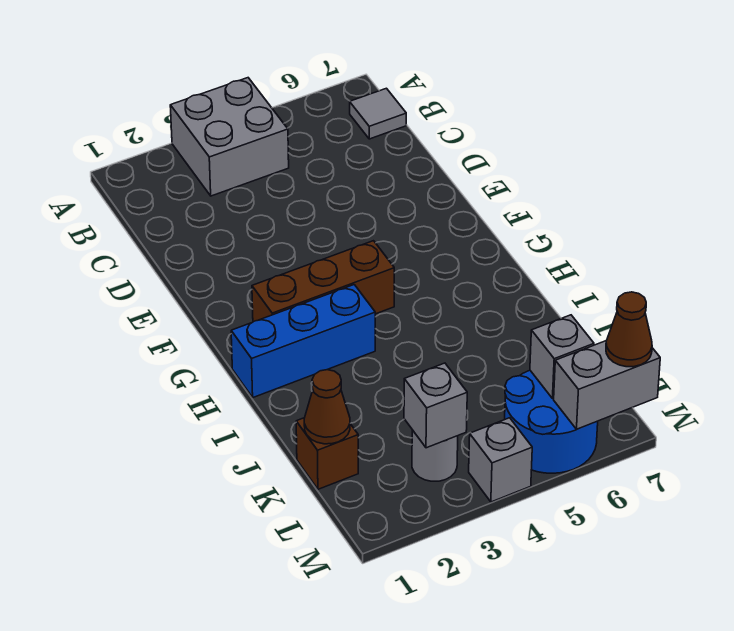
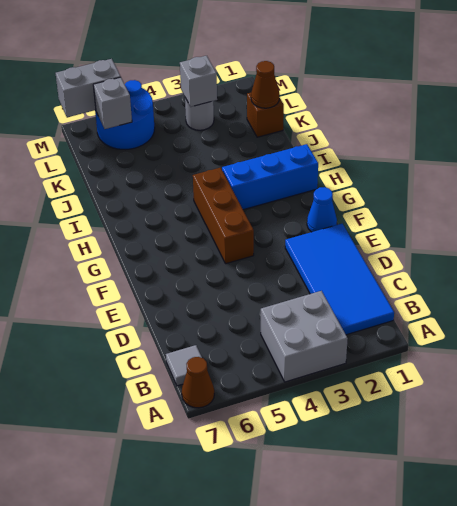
none -> blue tile B1:E2 level 1
none -> blue cone F1 level 1
brown brick G2:G4 level 1 -> brown brick F4:H4 level 1
grey brick M4 level 1 -> none
brown cone M7 level 3 -> brown cone A7 level 1

